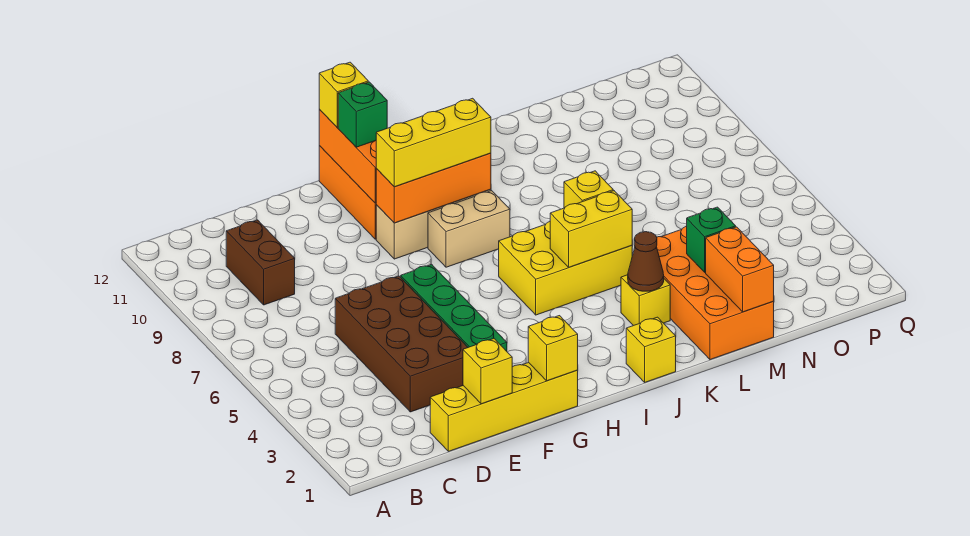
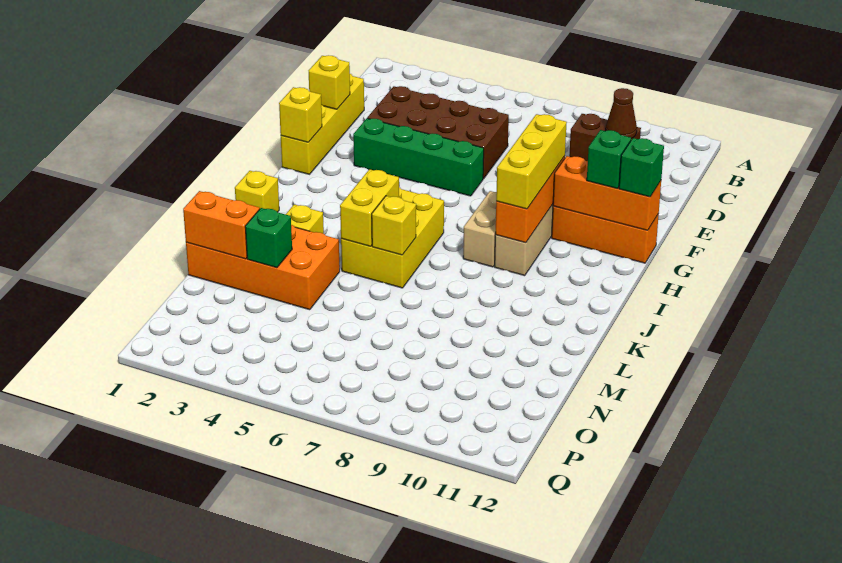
yellow brick G12 level 3 -> green brick G12 level 3
brown cone K3 level 2 -> brown cone C10 level 2

